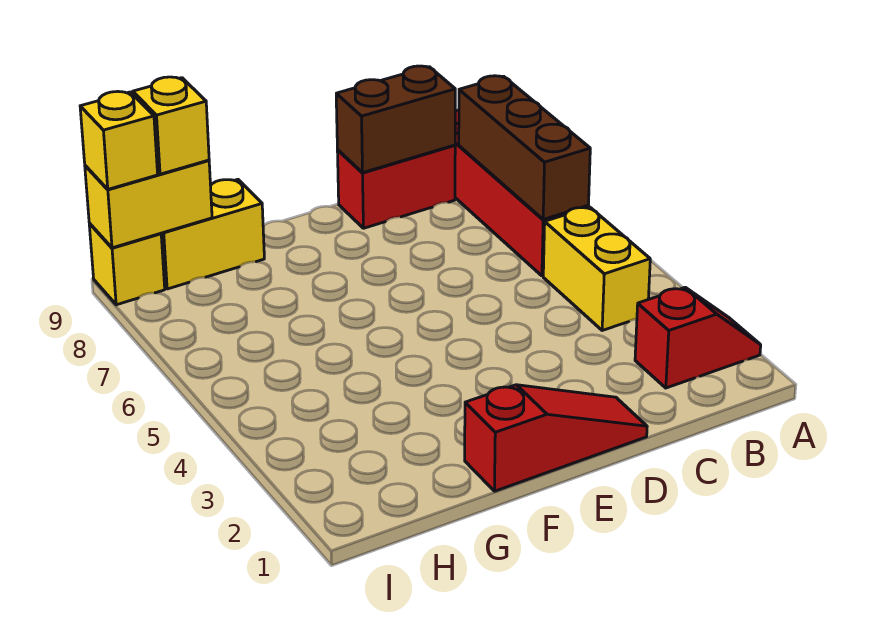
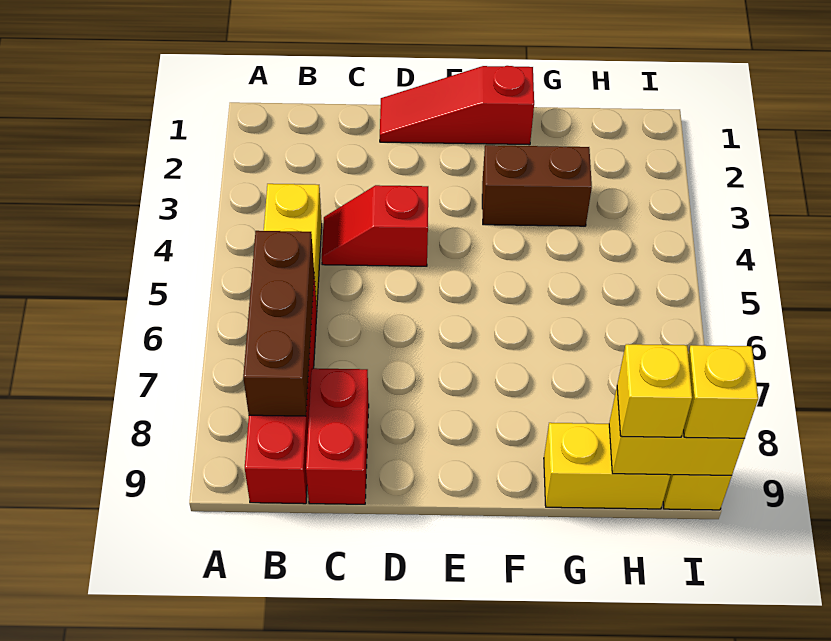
red slope A2:B2 level 1 top B -> red slope C4:D4 level 1 top D
red brick C9:D9 level 1 -> red brick C8:C9 level 1
brown brick C9:D9 level 2 -> brown brick F3:G3 level 1

